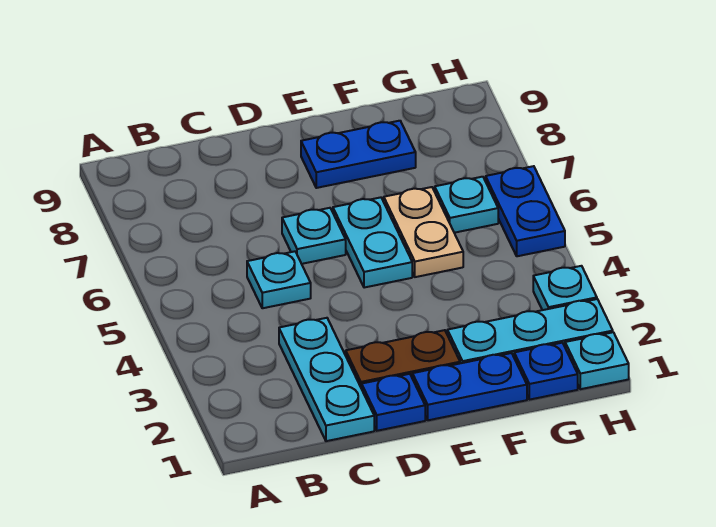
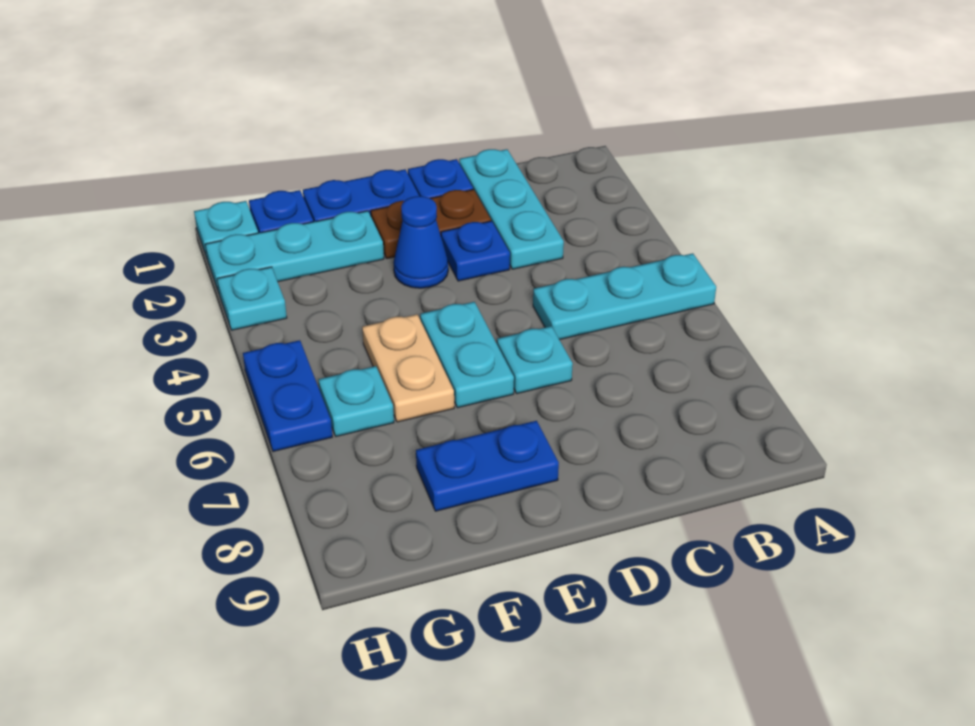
cyan plate C5 level 1 -> cyan plate A5:C5 level 1
none -> blue plate D3 level 1
none -> blue cone E3 level 1

